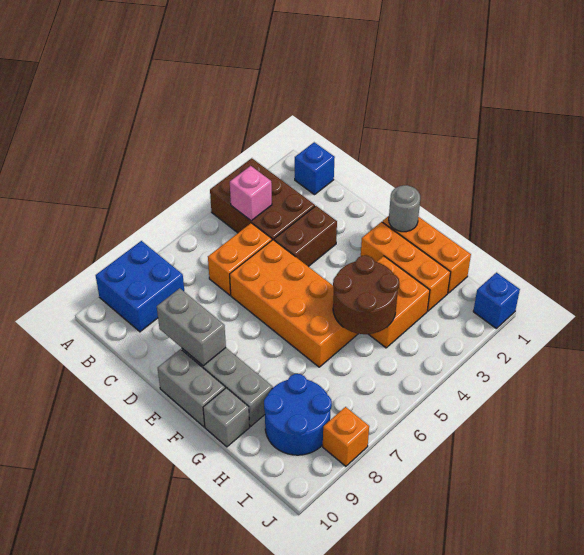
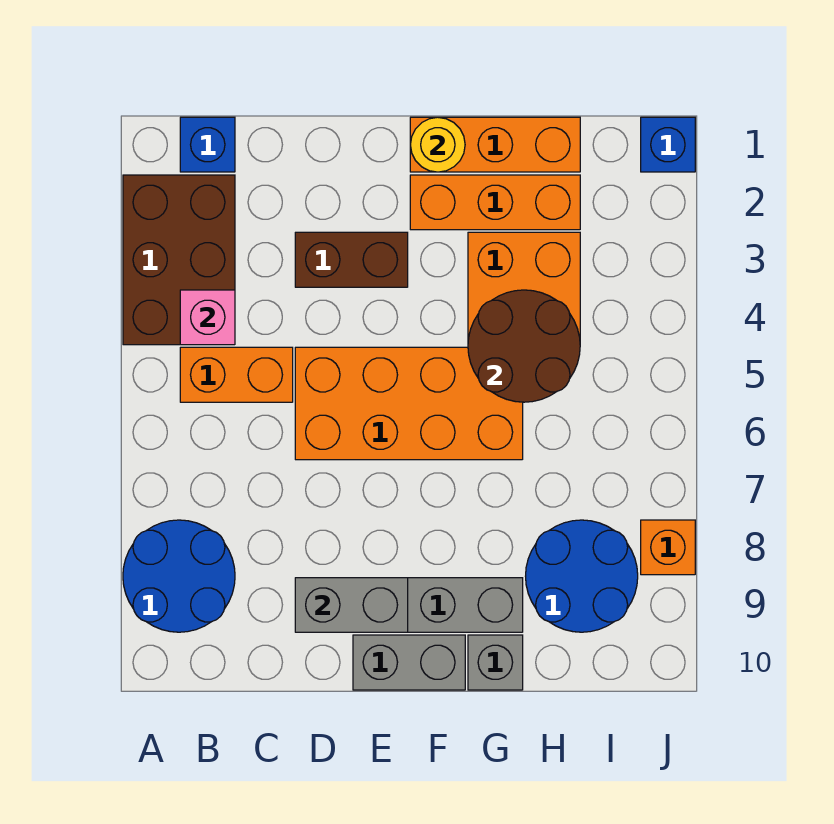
brown brick A3:C4 level 1 -> brown brick A2:B4 level 1
blue brick A8:B9 level 1 -> blue round brick A8:B9 level 1
orange brick C5:C6 level 1 -> orange brick B5:C5 level 1
brown brick D3:D4 level 1 -> brown brick D3:E3 level 1
grey round brick F1 level 2 -> yellow round brick F1 level 2

